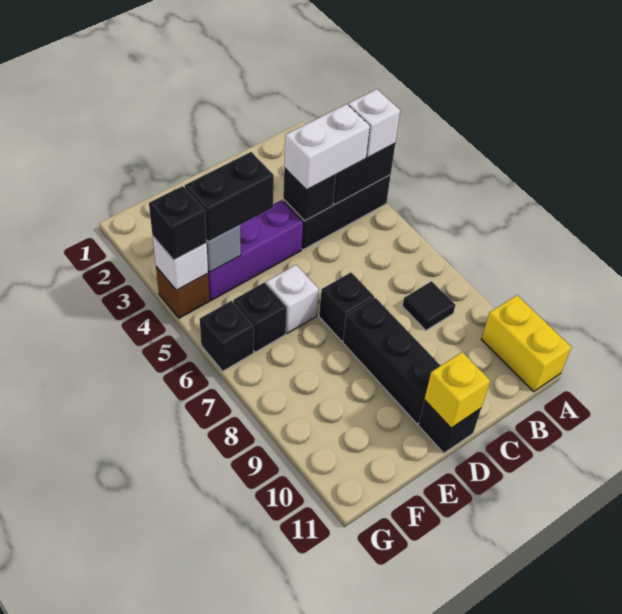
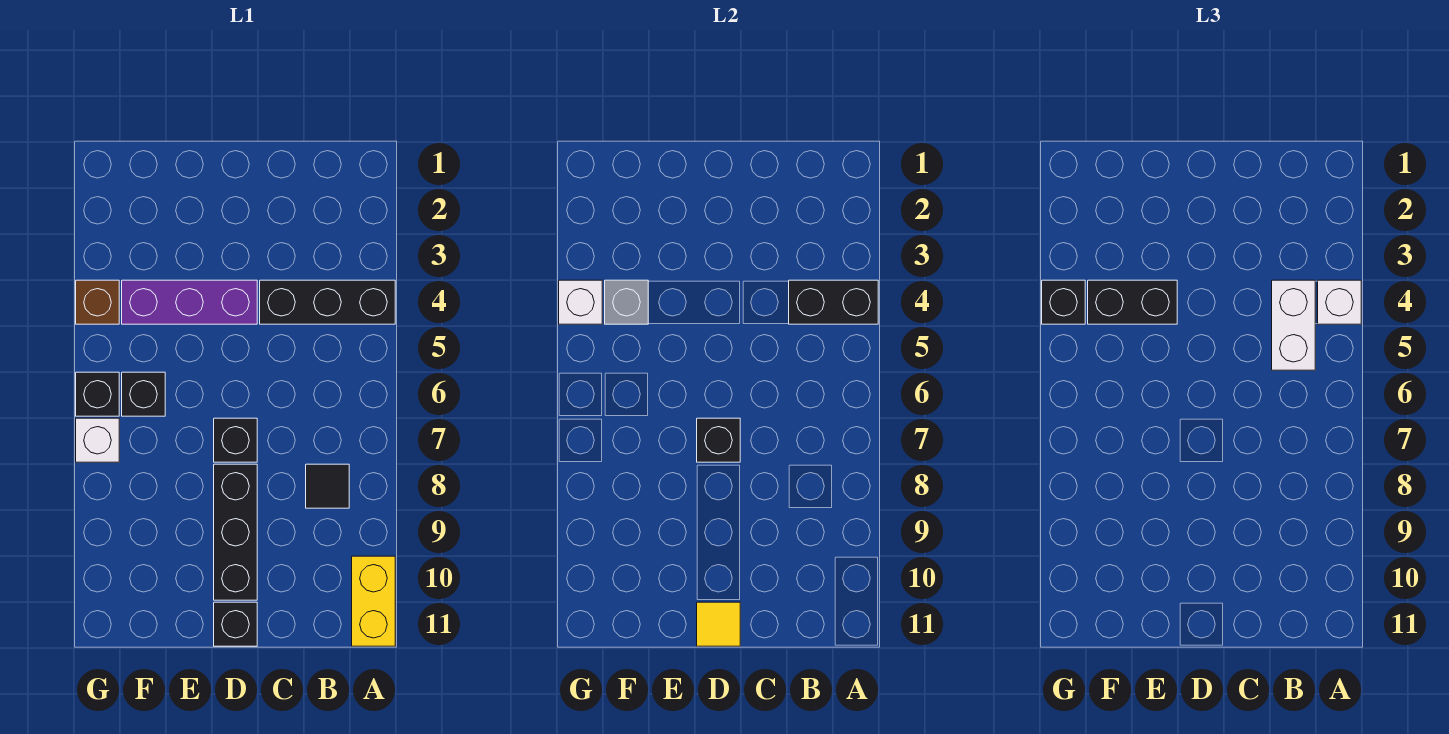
white brick B4:C4 level 3 -> white brick B4:B5 level 3
black brick C4 level 2 -> black brick D7 level 2
yellow brick D11 level 2 -> yellow tile D11 level 2
white brick E6 level 1 -> white brick G7 level 1

